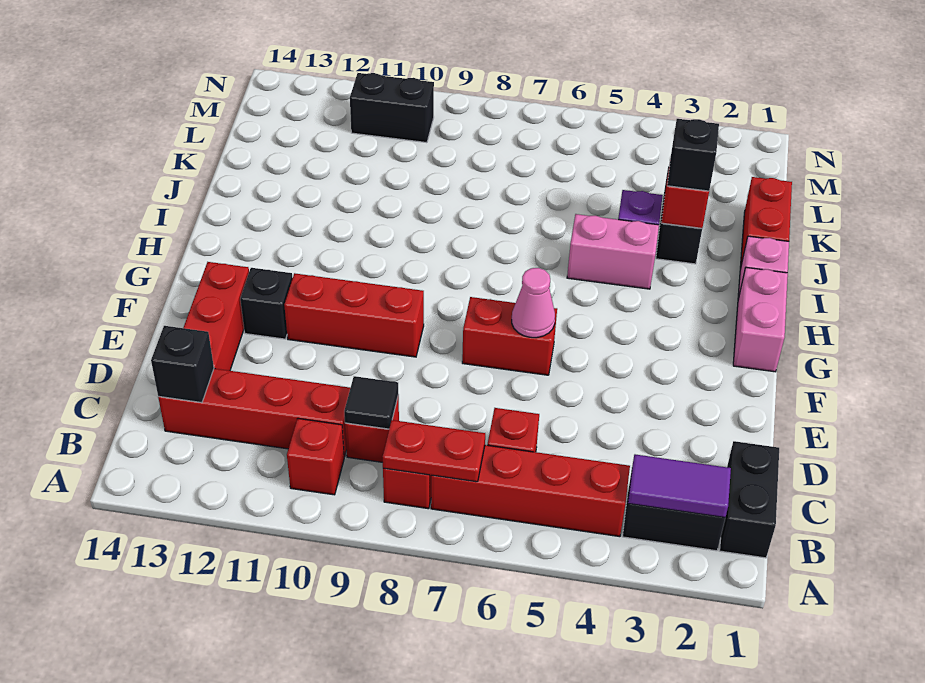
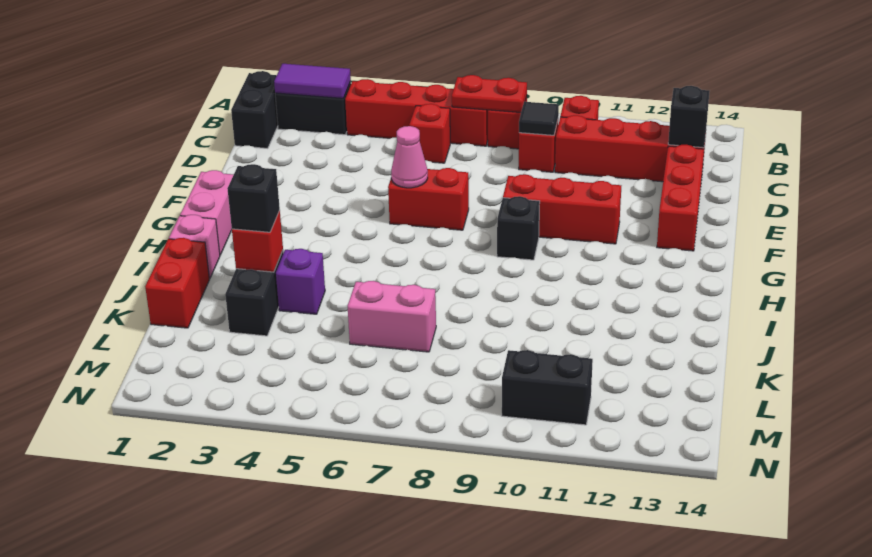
black brick F12 level 1 -> black brick G9 level 1
pink brick I4:I5 level 1 -> pink brick K6:K7 level 1

